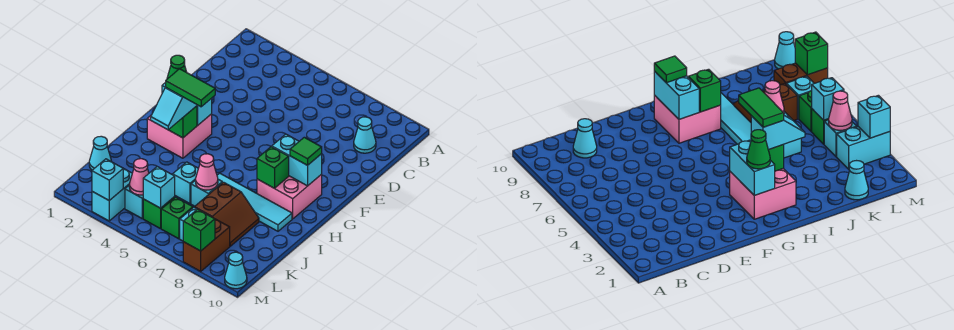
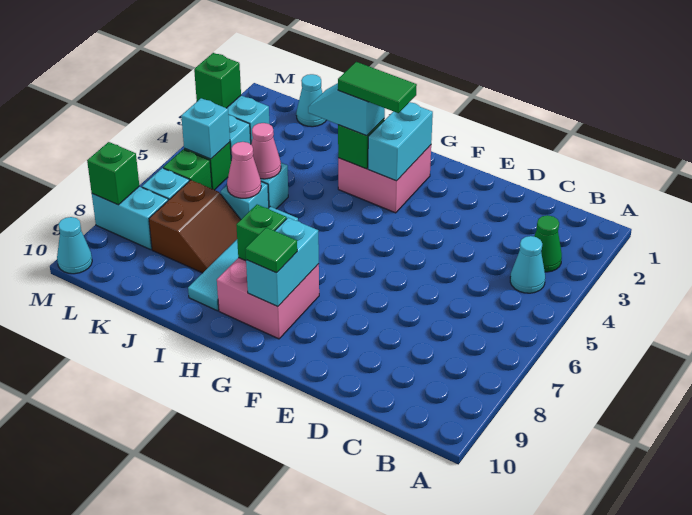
cyan cone C9 level 1 -> cyan cone B4 level 1
green cone G2 level 3 -> green cone B3 level 1
green tile H3:H4 level 4 -> green tile G3:H3 level 4
brown slope J7:K8 level 1 top 7 -> brown slope J7:K8 level 1 top K
pink cone L4 level 2 -> pink cone J5 level 2
brown brick L8:M8 level 1 -> cyan brick L8:M8 level 1
cyan brick M3 level 2 -> green brick M3 level 2

